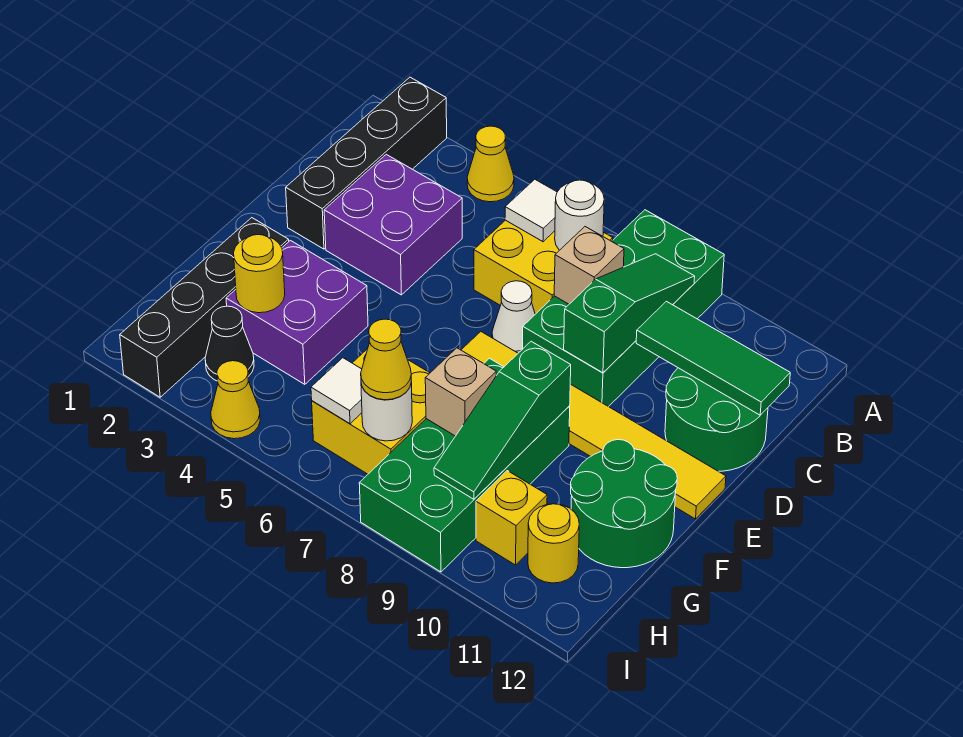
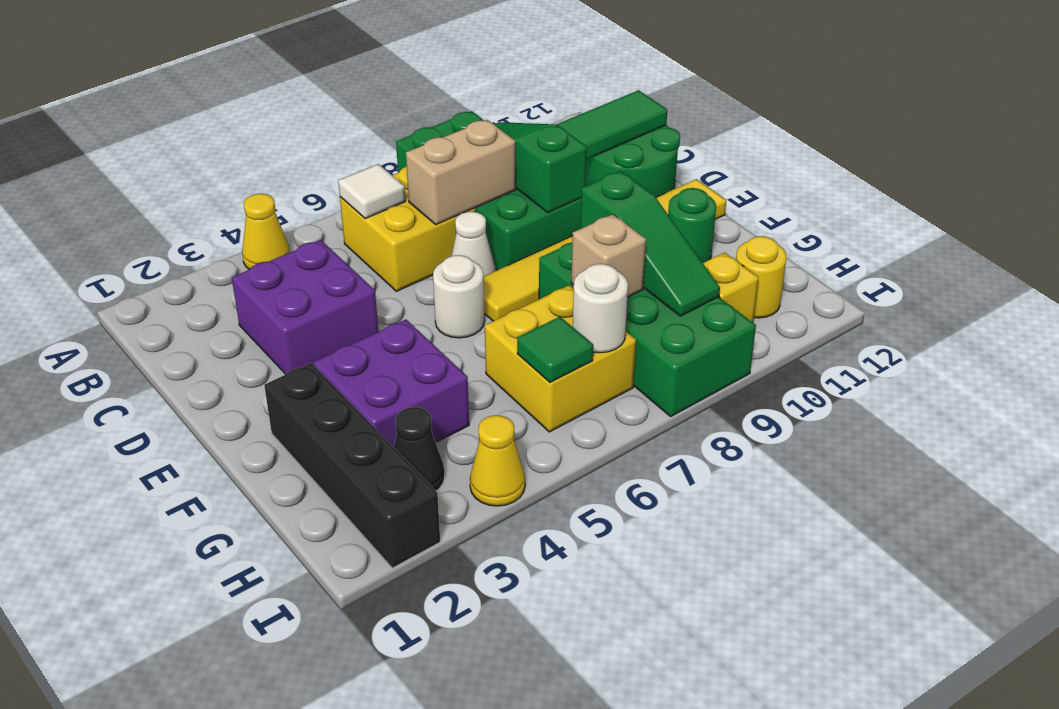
black brick A2:D2 level 1 -> none
white round brick B7 level 2 -> white round brick E6 level 1
tan brick C8 level 2 -> tan brick C7:C8 level 2
green round brick F11:G12 level 1 -> green round brick F11 level 1
yellow round brick G3 level 2 -> none
white tile H6 level 2 -> green tile H6 level 2
yellow cone H7 level 3 -> none

